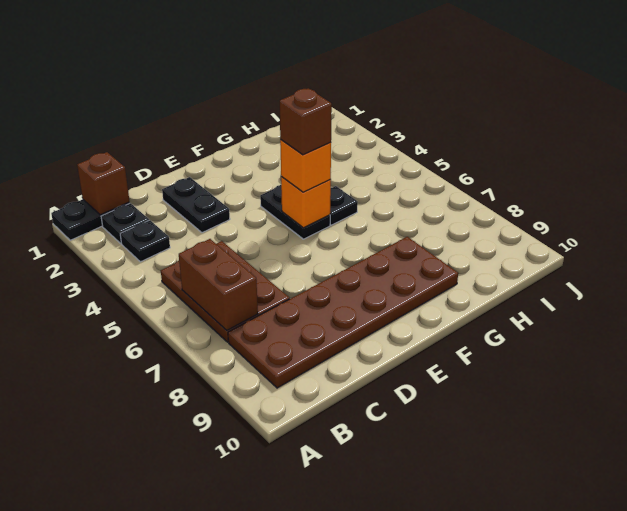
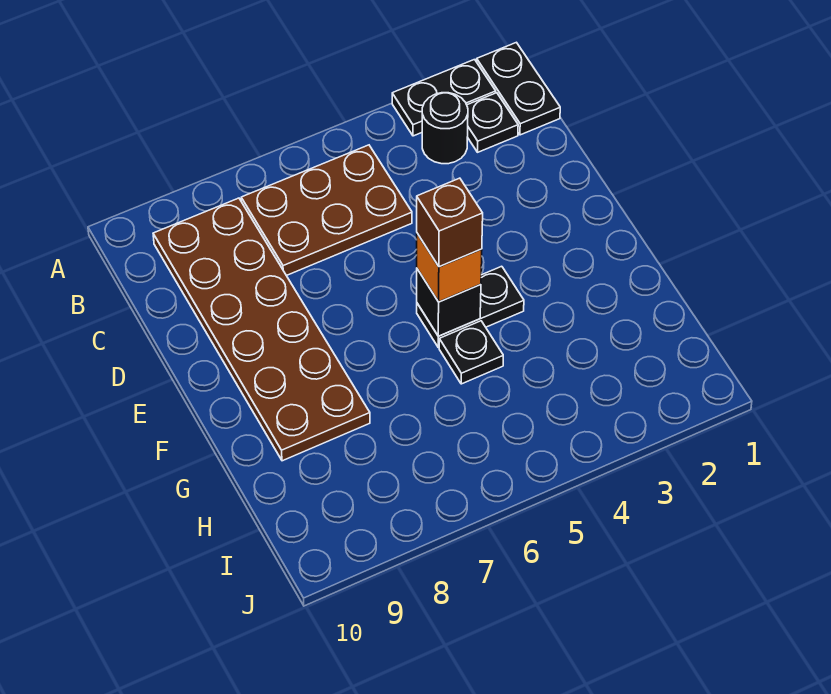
brown brick B1 level 2 -> none
black plate B3 level 1 -> black round brick B3 level 1
brown brick B6:B7 level 2 -> none
black plate D2:D3 level 1 -> black plate A2:A3 level 1
orange brick F5 level 2 -> black brick F5 level 2

